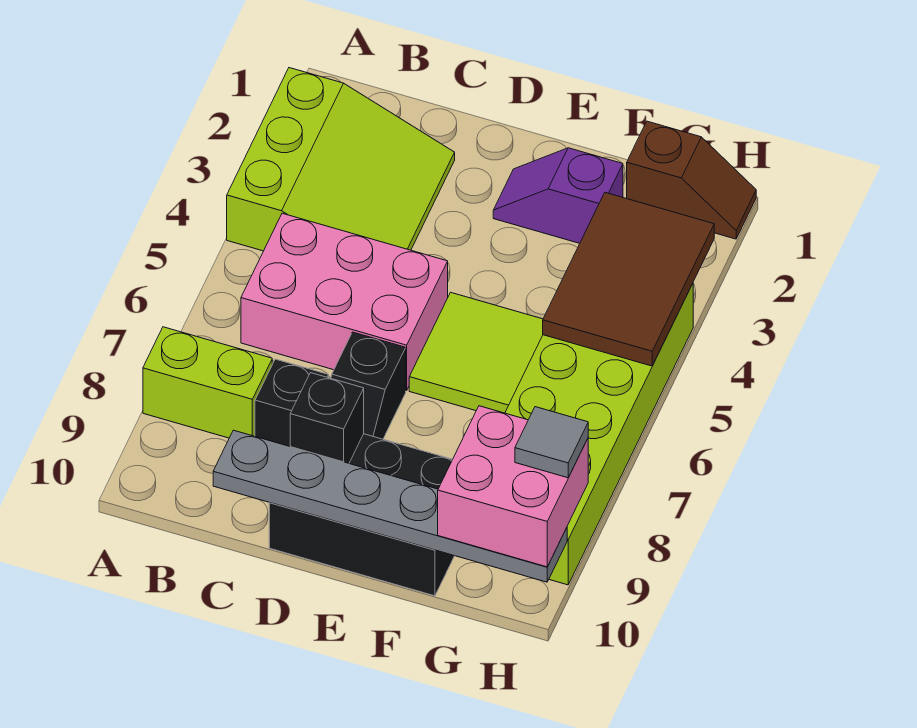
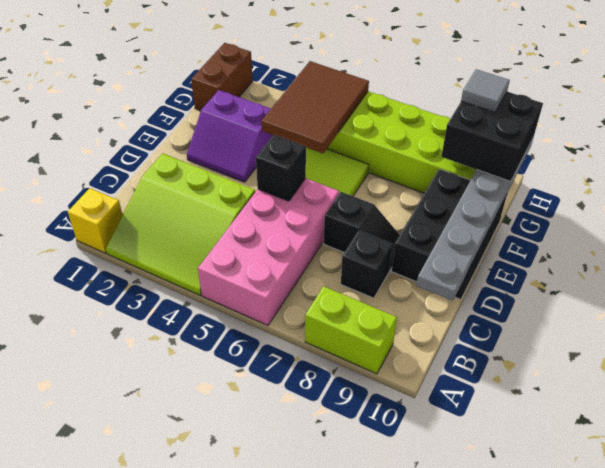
none -> yellow brick A1 level 1
lime slope A2:C4 level 1 top A -> lime slope A2:C4 level 1 top C
lime brick A8:B8 level 1 -> lime brick A8:A9 level 1
pink brick B5:D6 level 1 -> pink brick A5:D6 level 1
black brick D9 level 2 -> black brick D5 level 2
purple slope E2:F2 level 1 top F -> purple slope E2:F3 level 1 top F
brown slope G1:H1 level 1 top G -> brown brick G1:H1 level 1
brown tile G3:H5 level 2 -> brown tile F4:H5 level 2
pink brick G9:H10 level 3 -> black brick G9:H10 level 3

